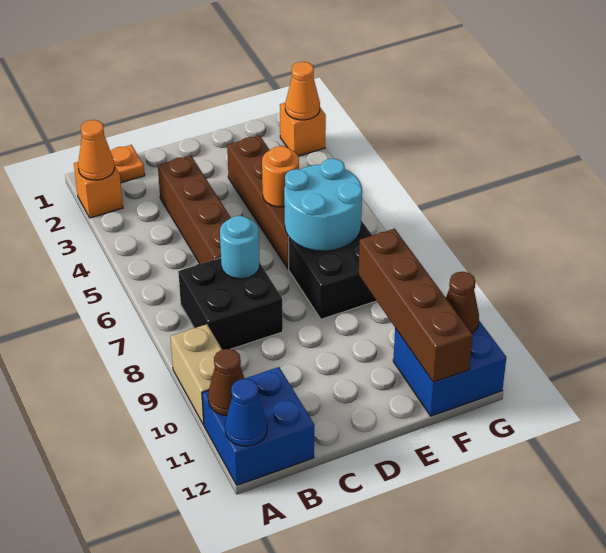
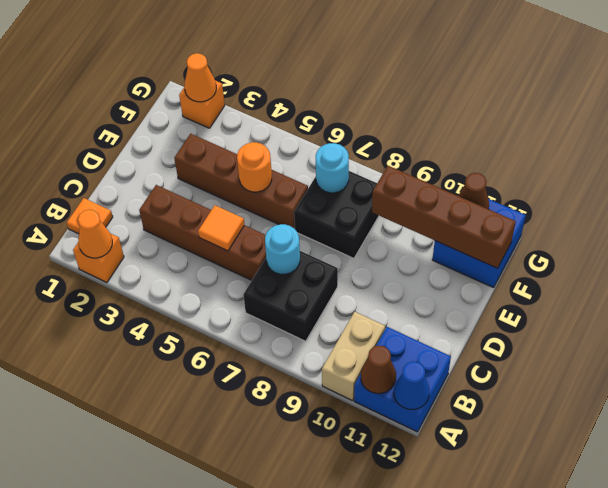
tan brick A9:A10 level 1 -> tan brick A10:B10 level 1
none -> orange tile C5 level 2
cyan round brick E6:F7 level 2 -> cyan round brick F7 level 2

